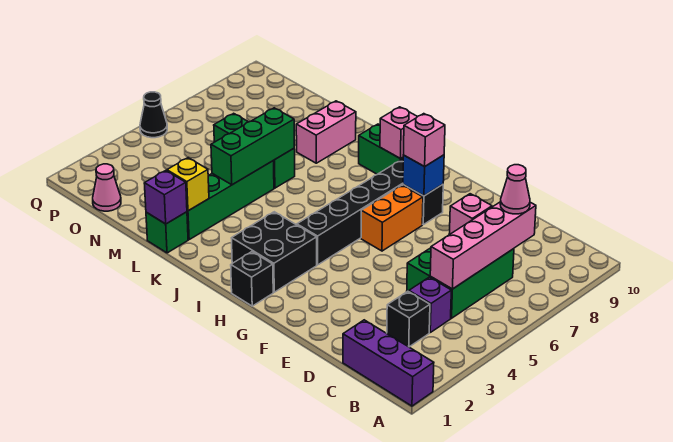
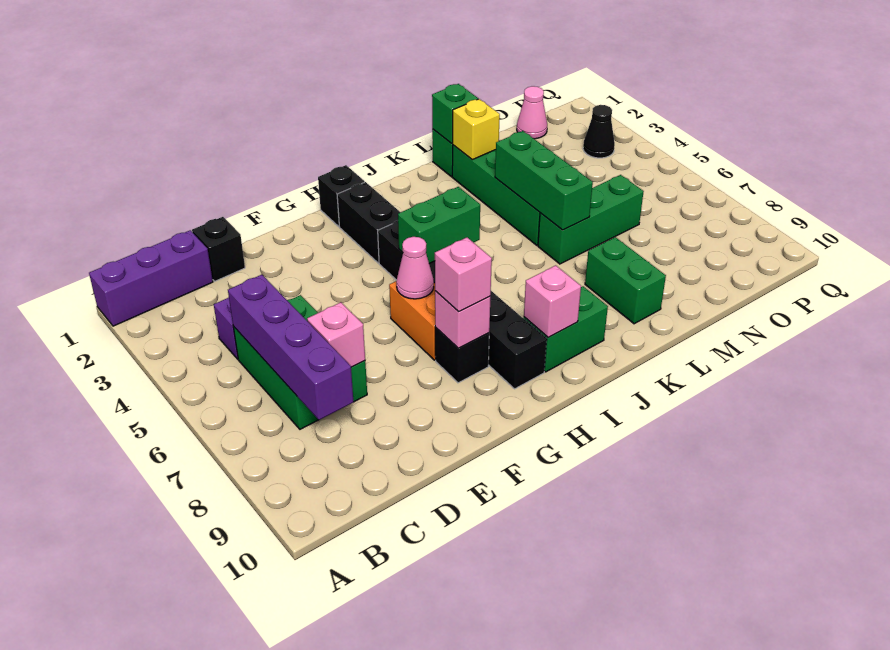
black brick C3 level 1 -> black brick D1 level 1
pink brick C5:C8 level 2 -> purple brick C5:C8 level 2
pink cone C8 level 3 -> pink cone G6 level 2
blue brick G8 level 2 -> pink brick G8 level 2
black brick H2:I3 level 1 -> black brick H2:H3 level 1
none -> green brick H5:I5 level 2
purple brick L1 level 2 -> green brick L1 level 2
pink brick L8:L9 level 1 -> green brick L8:L9 level 1
black cone Q5 level 1 -> black cone P3 level 1

